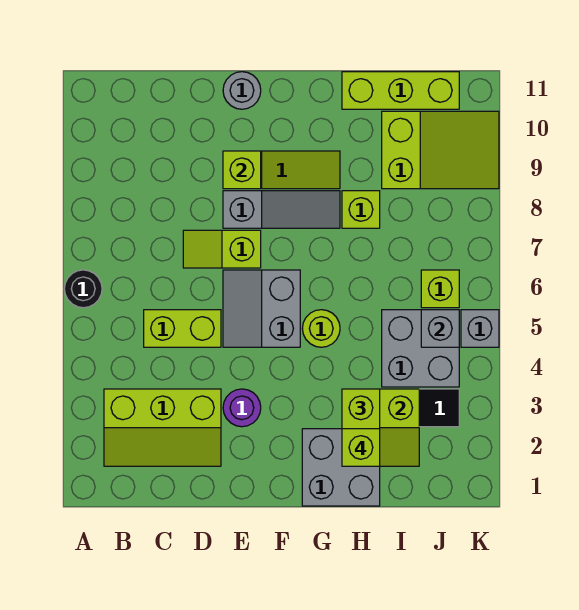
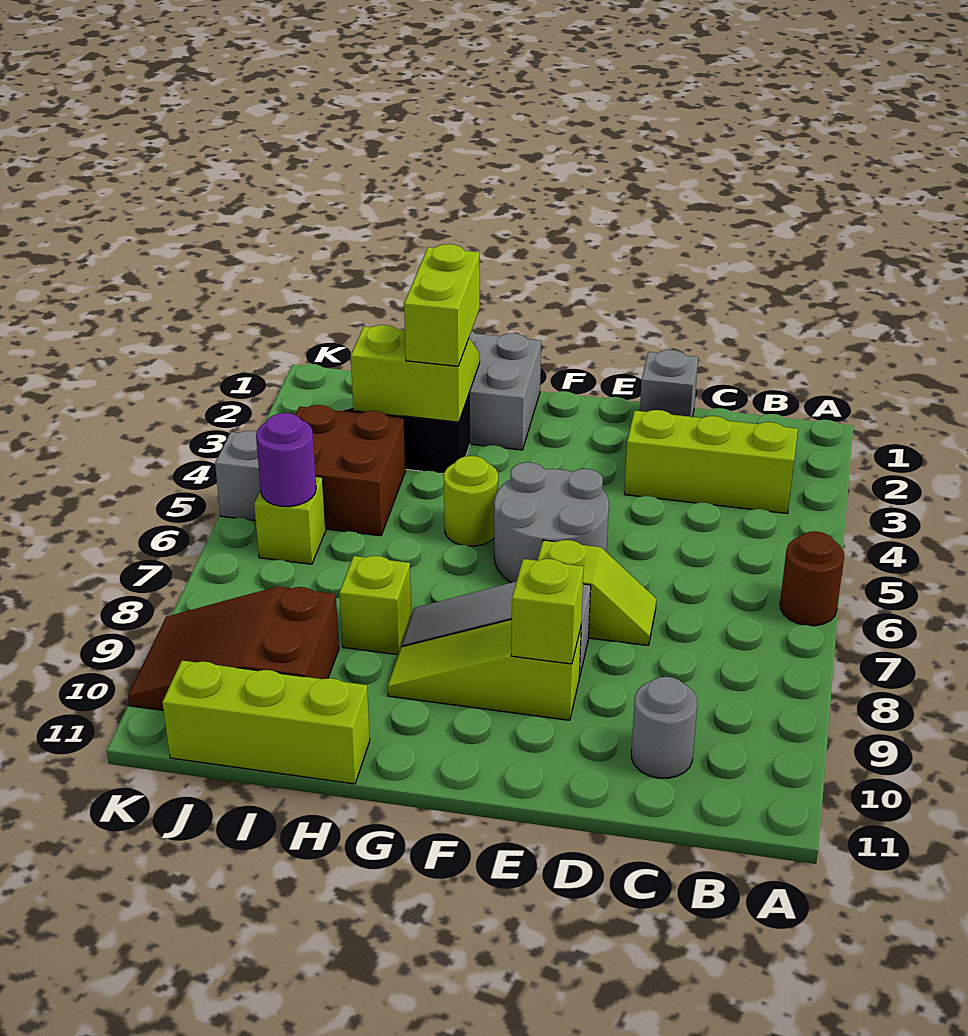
black round brick A6 level 1 -> brown round brick A6 level 1
lime brick C5:D5 level 1 -> none
purple round brick E3 level 1 -> purple round brick J6 level 2
grey slope E5:F6 level 1 top F -> grey round brick E5:F6 level 1
grey round brick E11 level 1 -> grey round brick C10 level 1
lime brick H2 level 4 -> none
grey brick I4:J5 level 1 -> brown brick I4:J5 level 1
lime slope I9:K10 level 1 top I -> brown slope I9:K10 level 1 top I
grey brick J5 level 2 -> grey brick D1 level 1

